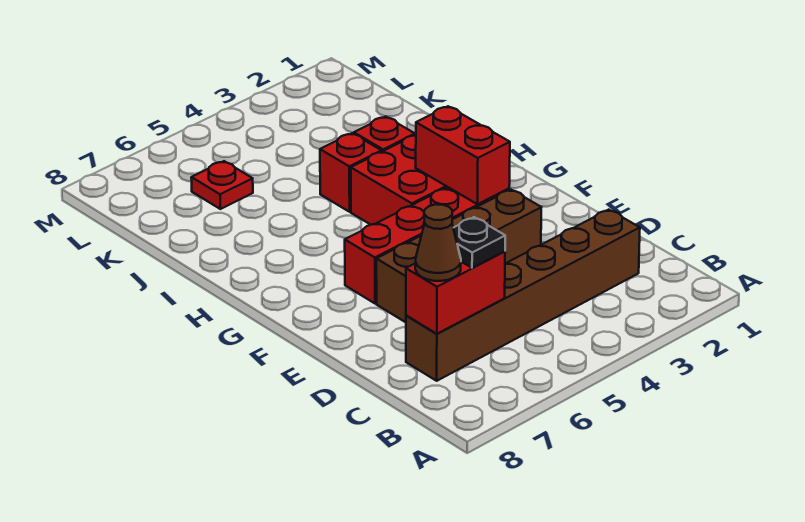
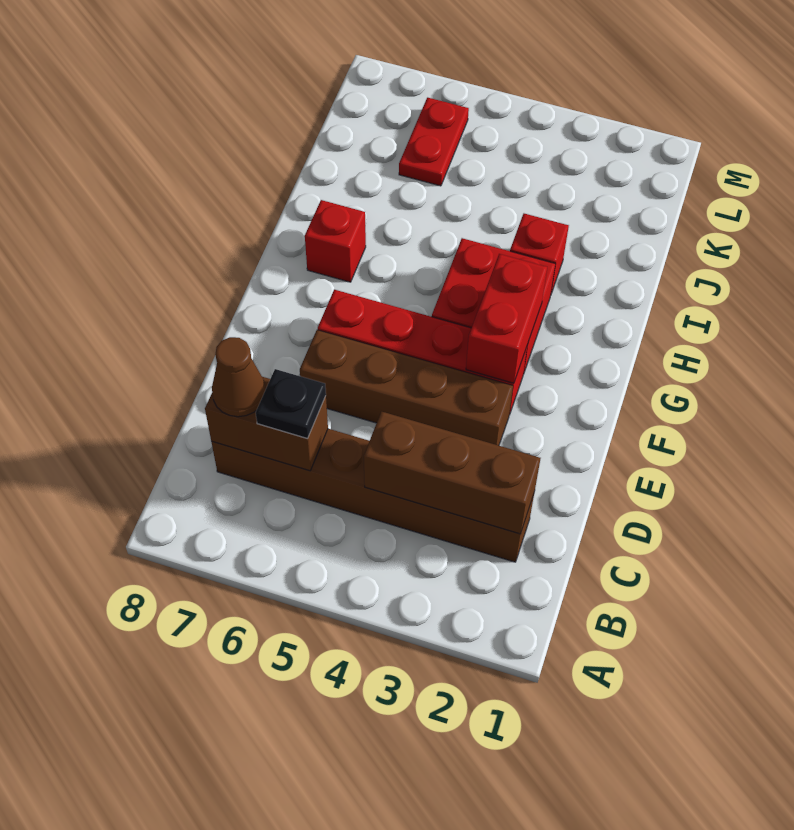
none -> brown brick C2:C4 level 2
red brick C6:C7 level 2 -> brown brick C6:C7 level 2
red brick I4 level 1 -> red brick H7 level 1
red plate K6 level 1 -> red plate K6:L6 level 1

